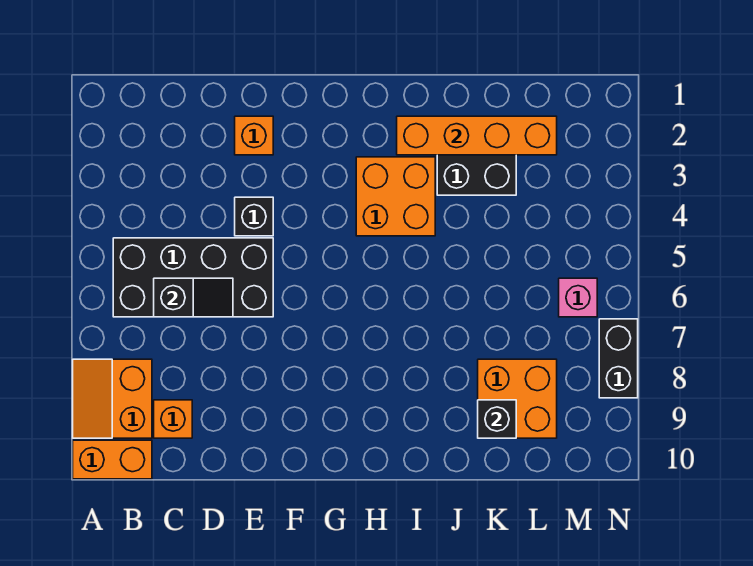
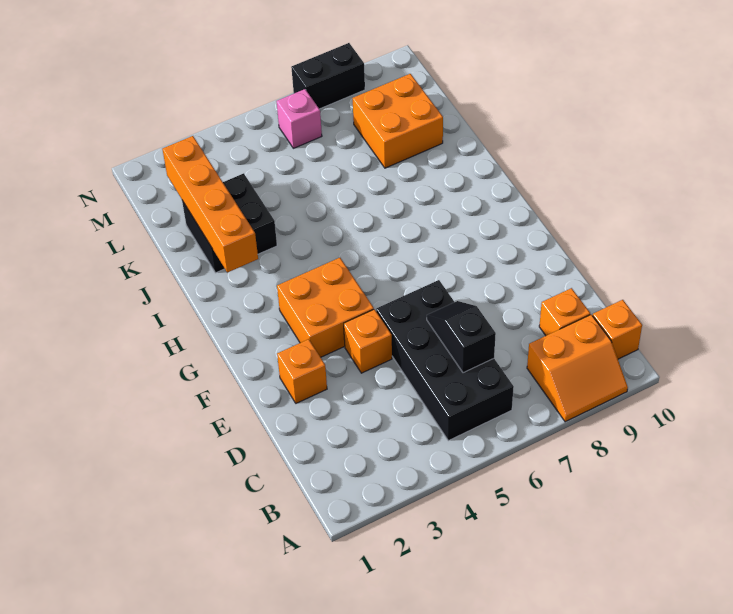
orange brick A10:B10 level 1 -> orange brick B10 level 1
black brick E4 level 1 -> orange brick E4 level 1
orange brick H3:I4 level 1 -> orange brick F3:G4 level 1
black brick K9 level 2 -> none

